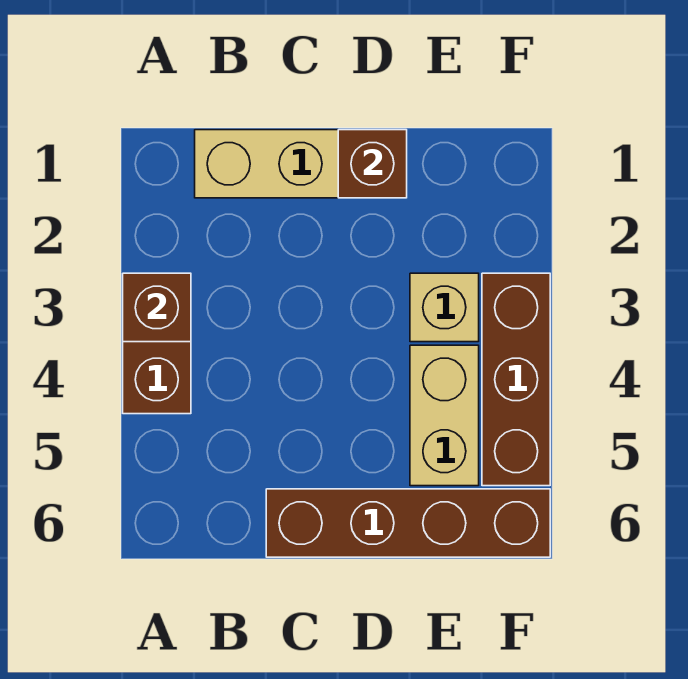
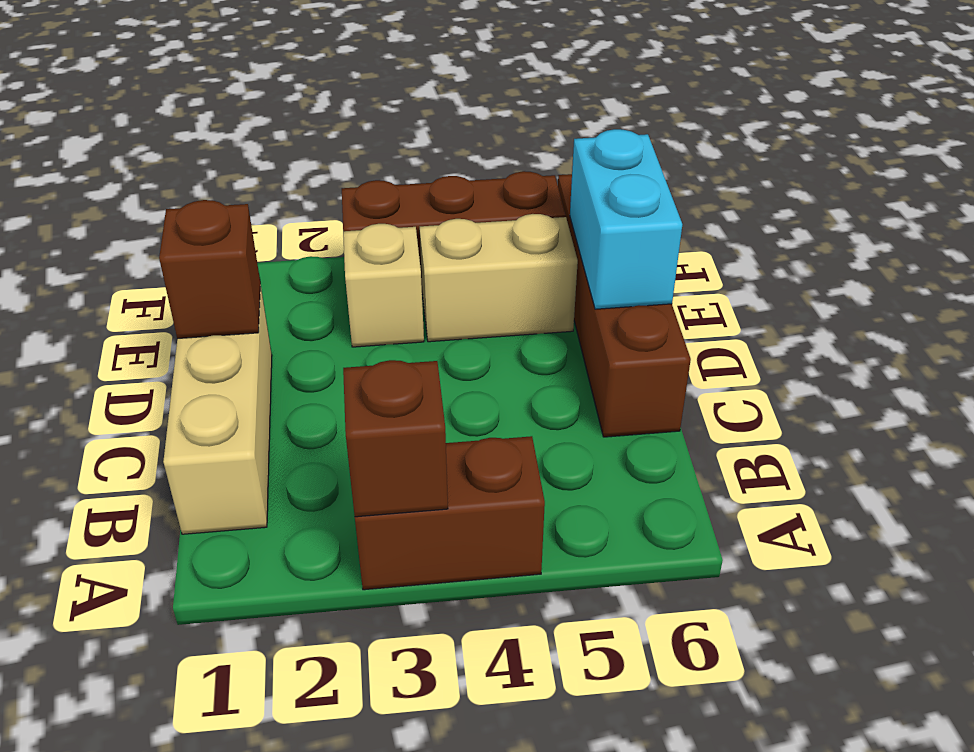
none -> cyan brick D6:E6 level 2

